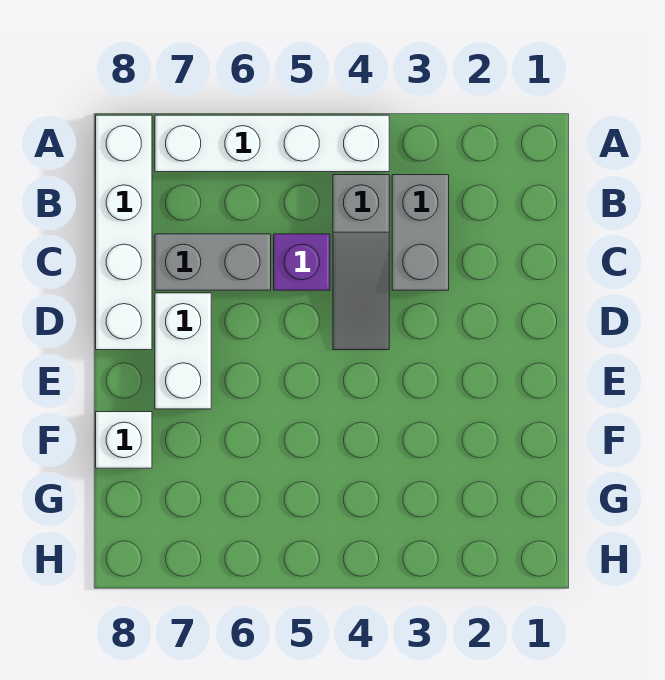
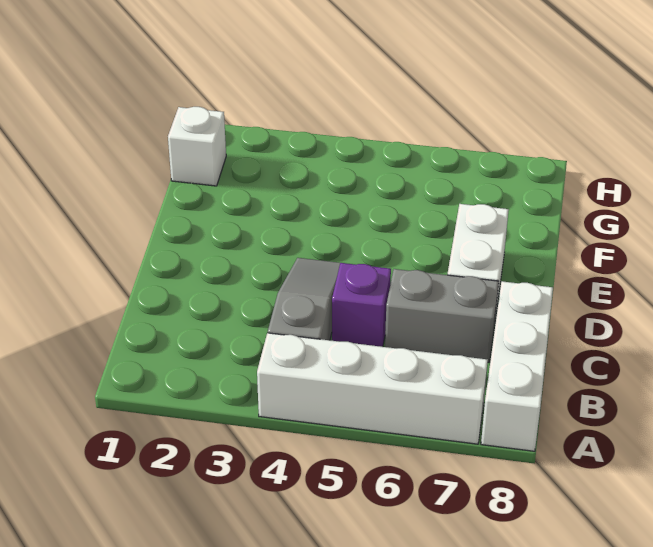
white brick A8:D8 level 1 -> white brick A8:C8 level 1
grey brick B3:C3 level 1 -> none
white brick F8 level 1 -> white brick G1 level 1

